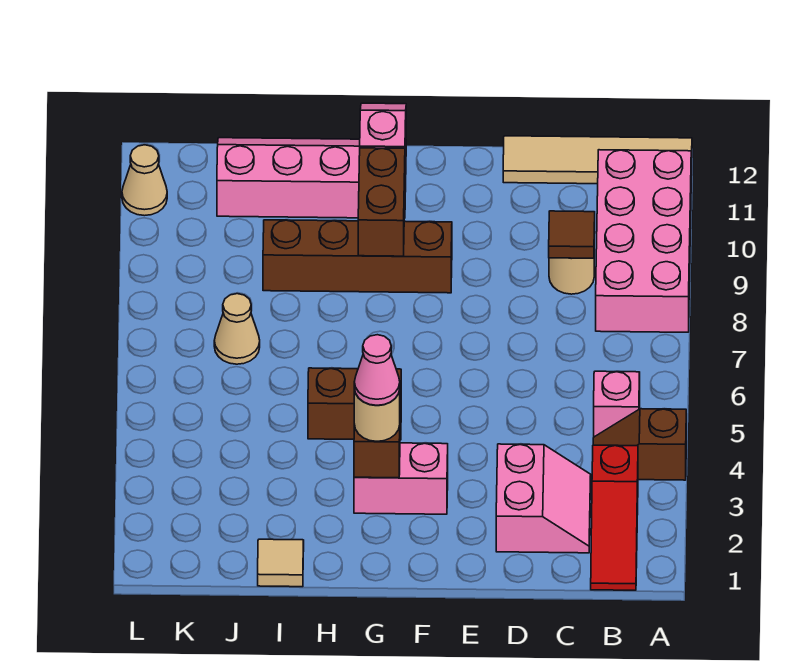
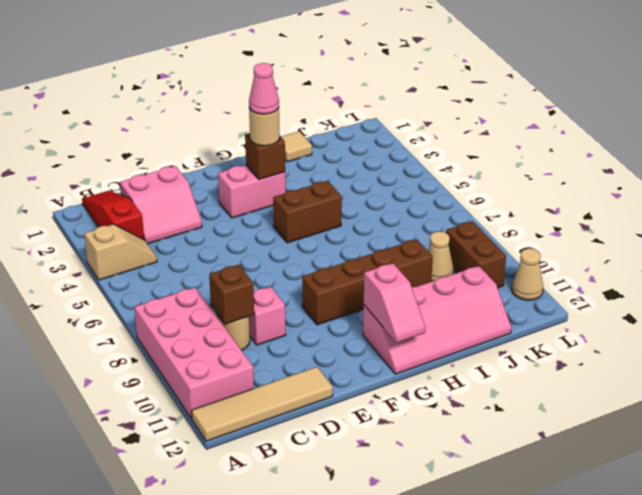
brown slope A4:B4 level 1 top A -> tan slope A4:B4 level 1 top A
pink brick B5 level 1 -> pink brick D9 level 1
pink slope C2:D3 level 1 top D -> pink slope C2:D3 level 1 top 2
brown tile C9 level 2 -> brown brick C9 level 2
brown brick G9:G10 level 2 -> brown brick K9:K10 level 1
tan cone J7 level 1 -> tan cone J9 level 1

